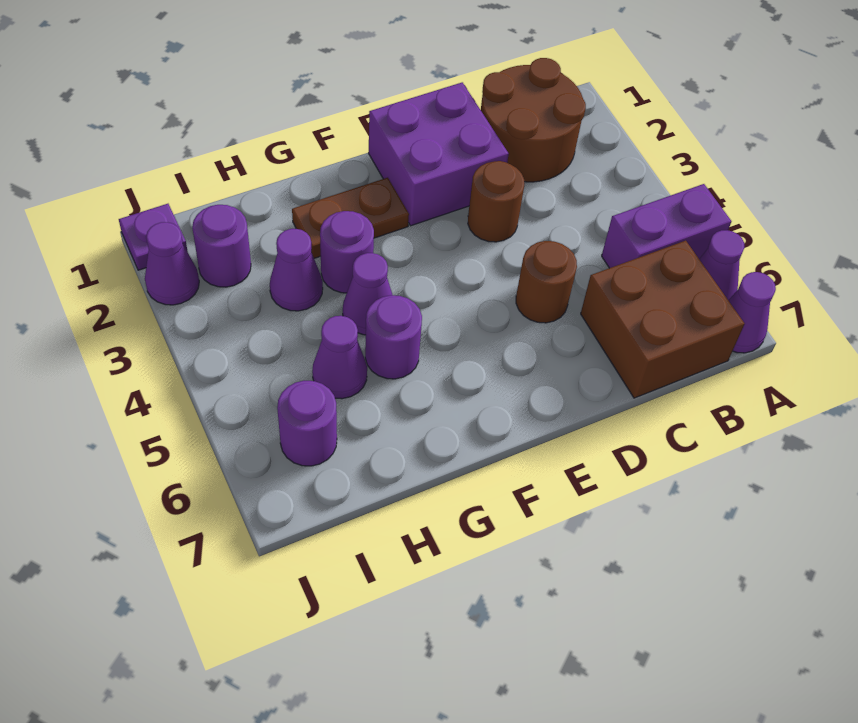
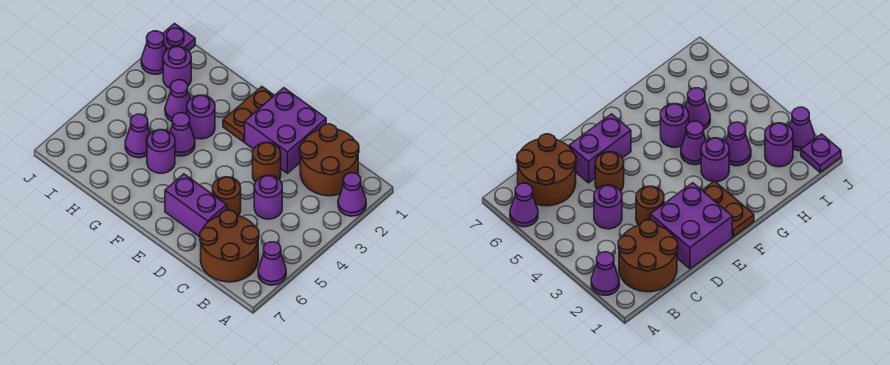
purple brick A5:B5 level 1 -> purple brick D6:E6 level 1
purple cone A7 level 1 -> purple cone A2 level 1
brown brick B6:C7 level 1 -> brown round brick B6:C7 level 1
brown plate F2:G2 level 1 -> brown plate F1:F2 level 1
purple round brick I6 level 1 -> purple round brick C4 level 1

